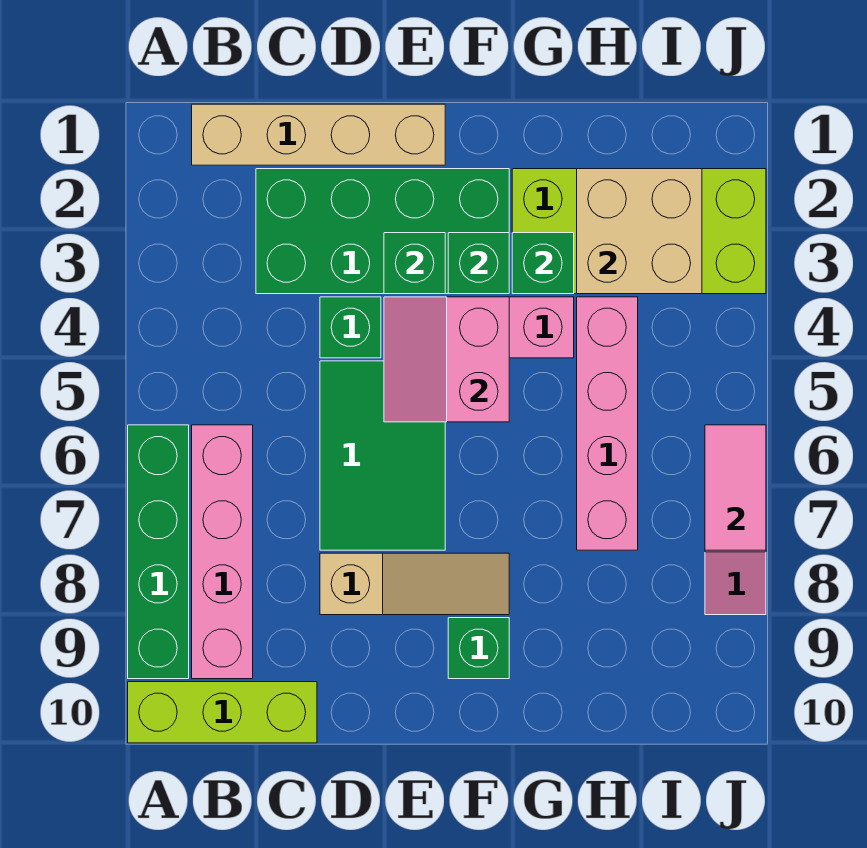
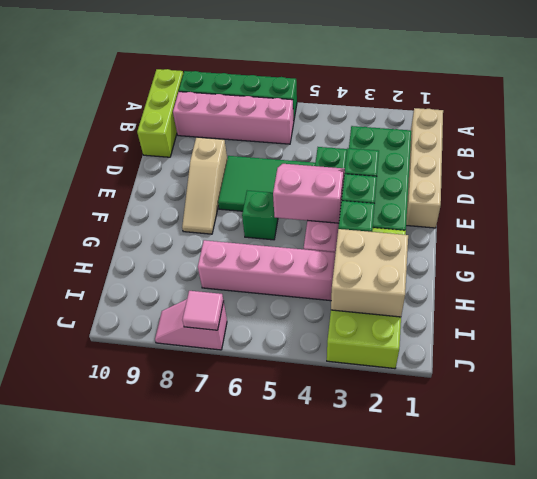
green brick F9 level 1 -> green brick F6 level 1
pink tile J6:J7 level 2 -> pink tile J7 level 2

